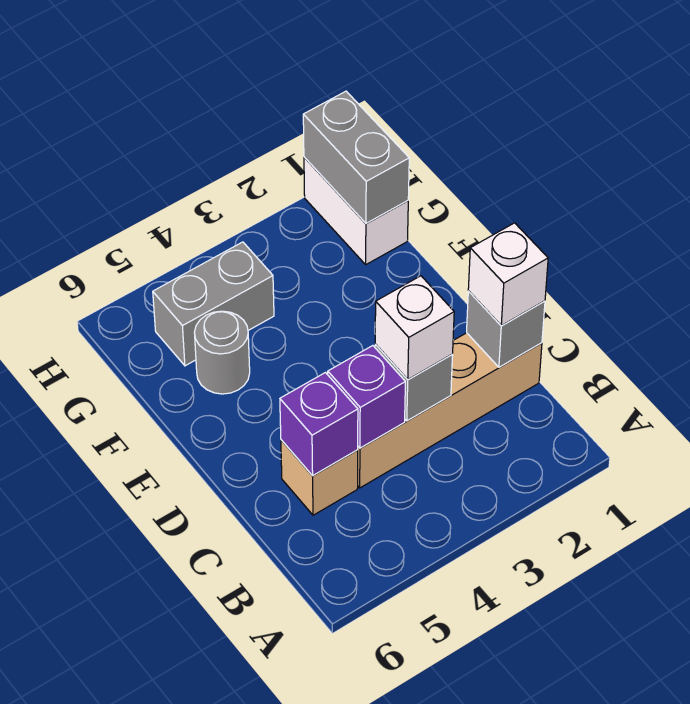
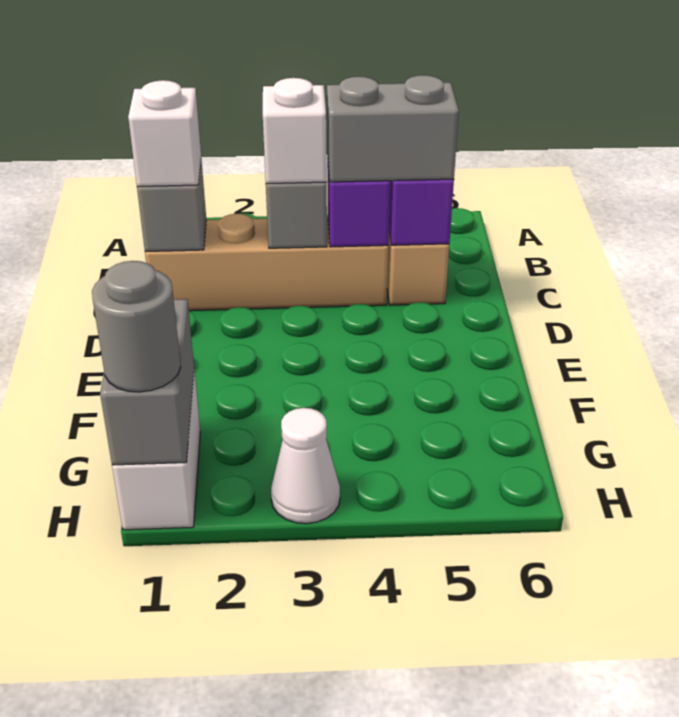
grey round brick F5 level 1 -> grey round brick H1 level 3
grey brick G4:G5 level 1 -> grey brick C4:C5 level 3
none -> white cone H3 level 1

